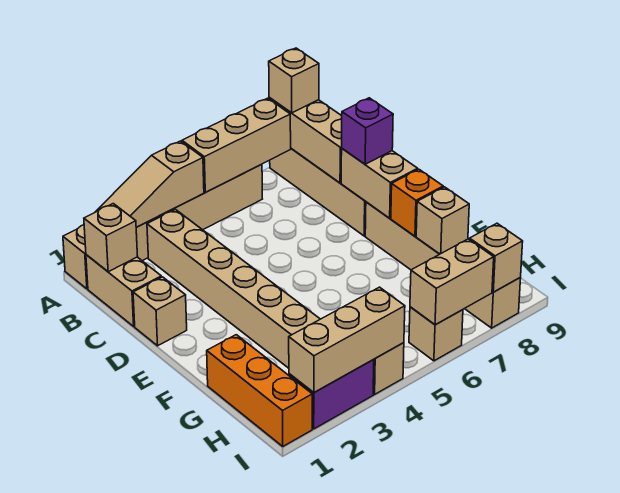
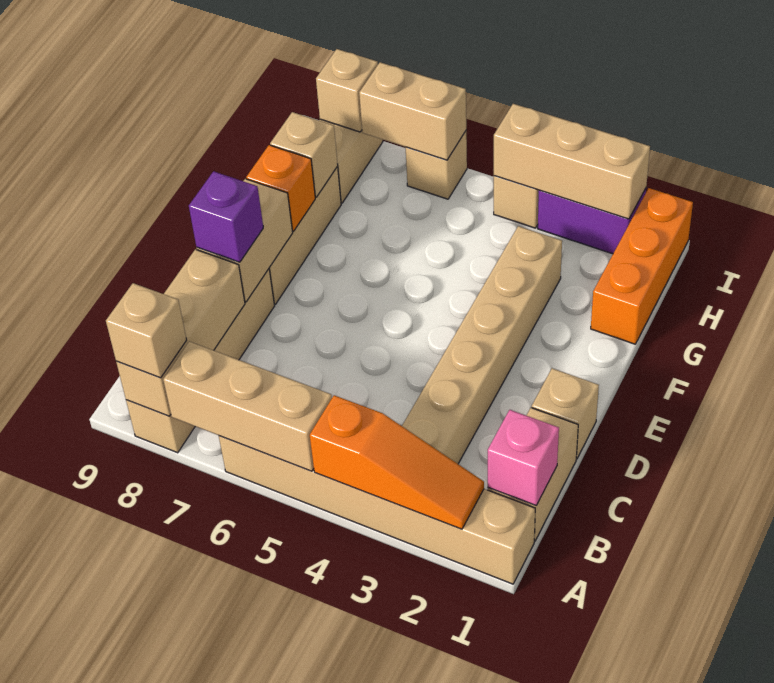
tan slope A2:A4 level 2 top 4 -> orange slope A2:A4 level 2 top 4
tan brick B1 level 2 -> pink brick B1 level 2

